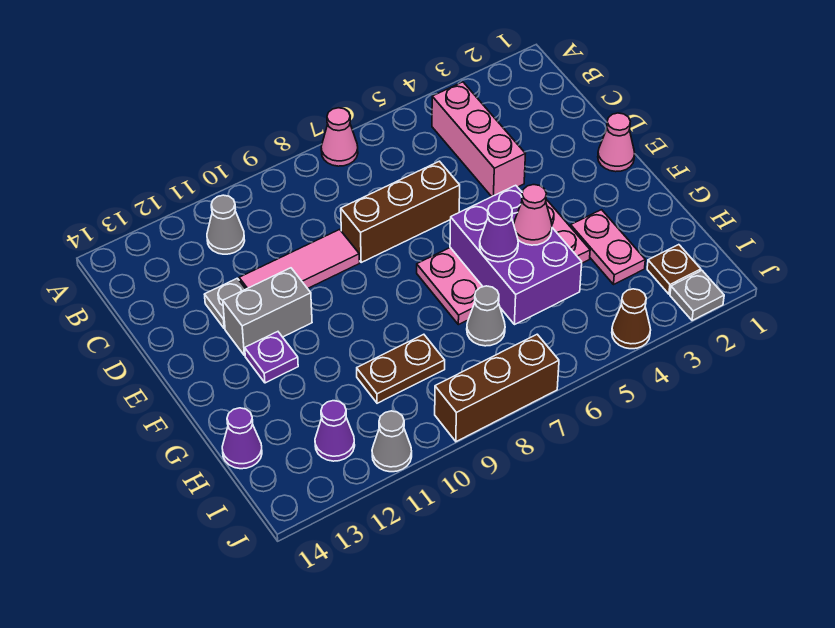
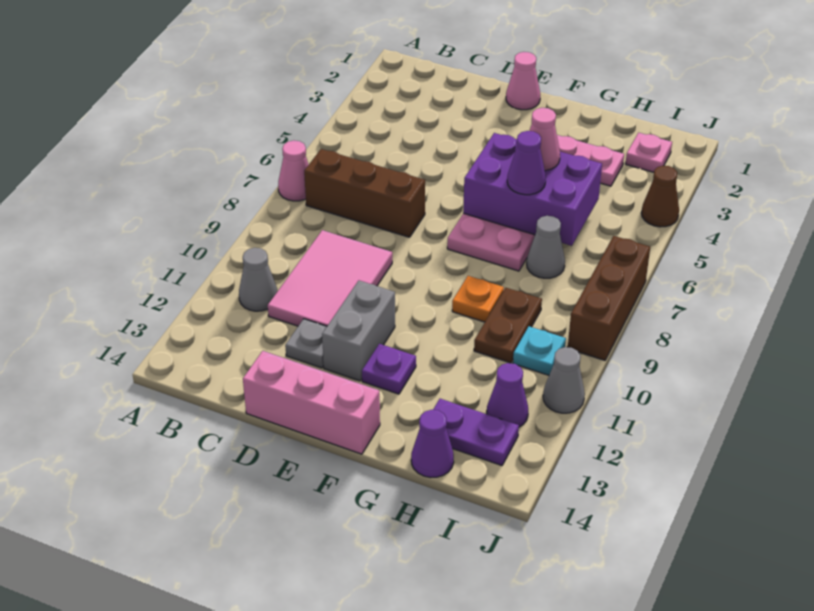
pink brick B4:D4 level 1 -> pink brick D14:F14 level 1
brown brick D6:D8 level 1 -> brown brick B7:D7 level 1
pink tile D9:D11 level 1 -> pink tile C9:D11 level 1
none -> orange plate G9 level 1
none -> purple plate H13:I13 level 1
brown plate I2 level 1 -> pink plate I2 level 1
none -> cyan plate I10 level 1
grey plate J2 level 1 -> none

